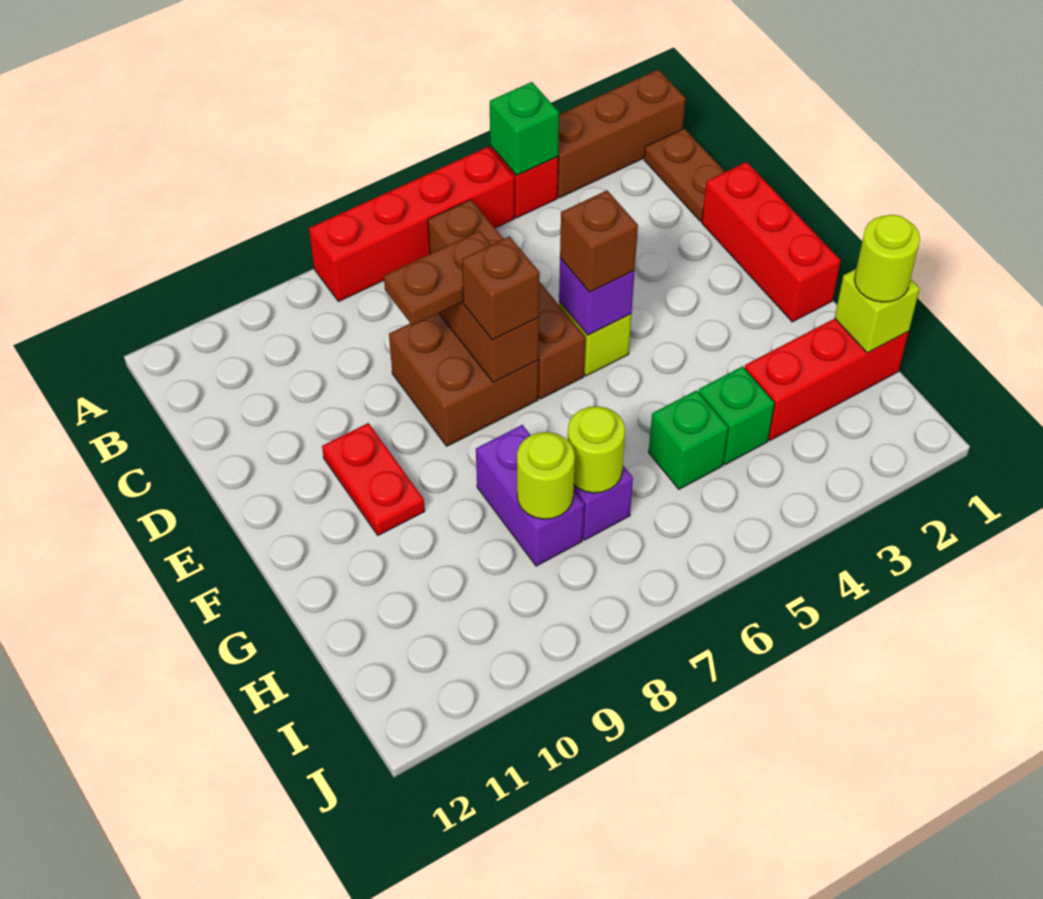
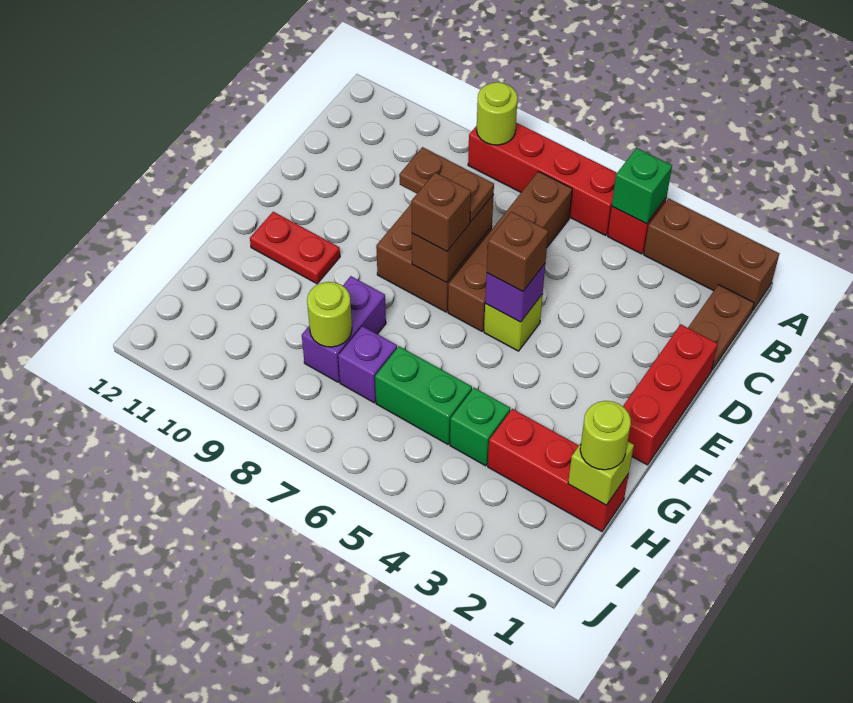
red plate E10:F10 level 1 -> red plate F10:F11 level 1
green brick H5 level 1 -> green brick H5:H6 level 1
lime round brick H7 level 2 -> lime round brick A8 level 2

